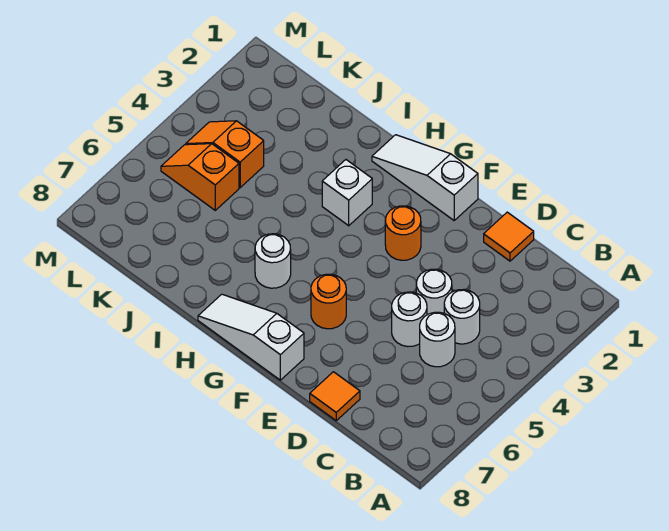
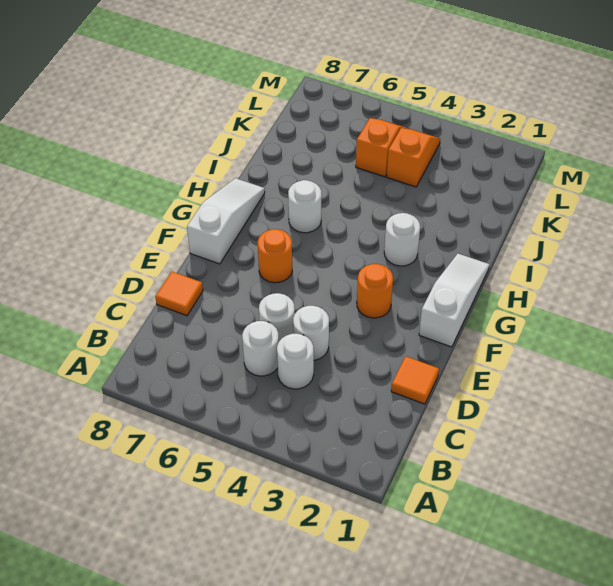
white brick H3 level 1 -> white round brick H3 level 1

